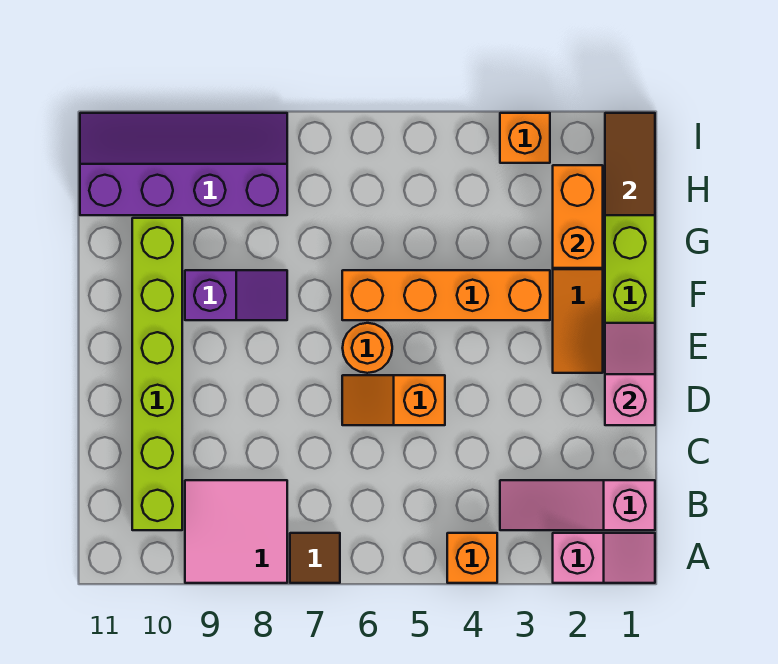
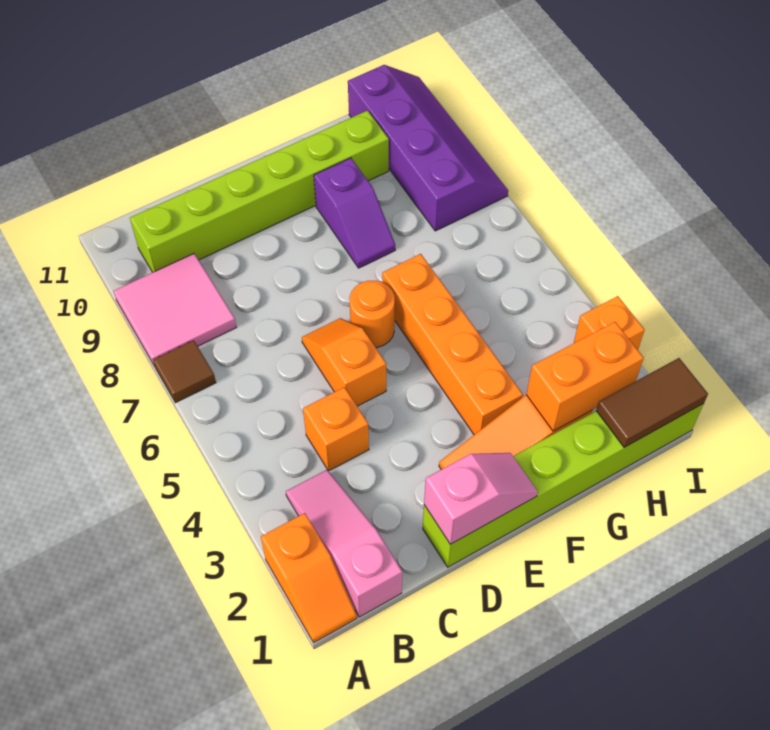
pink slope A1:A2 level 1 top 2 -> orange slope A1:A2 level 1 top 2
orange brick A4 level 1 -> orange brick C4 level 1

